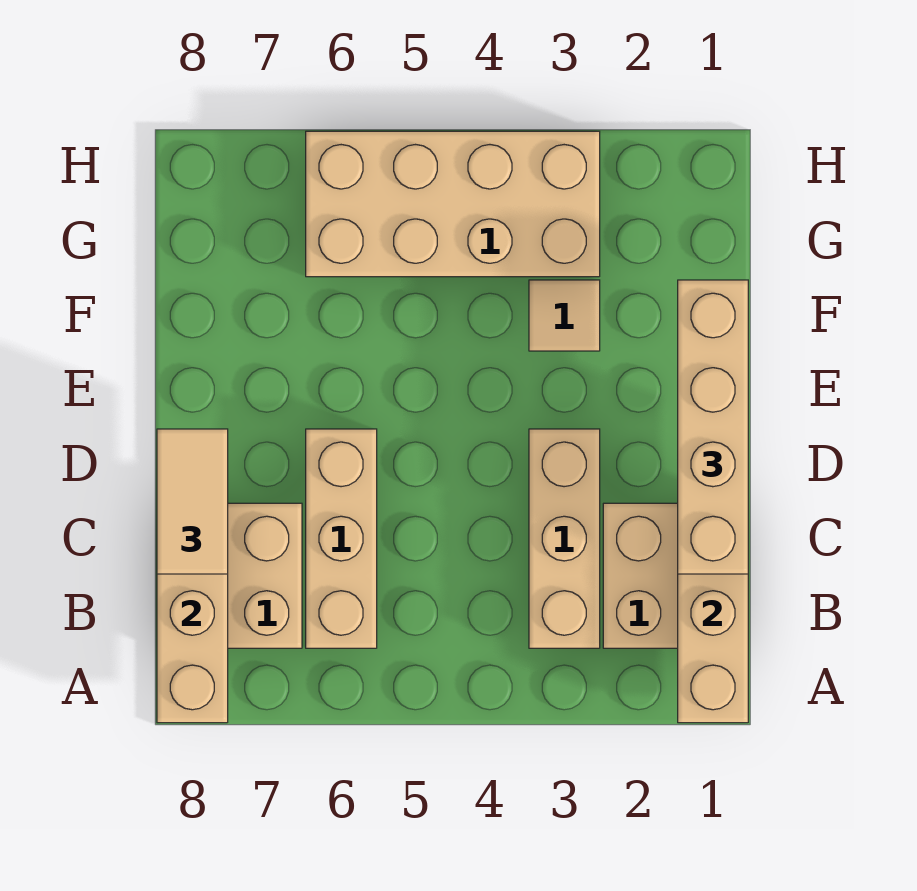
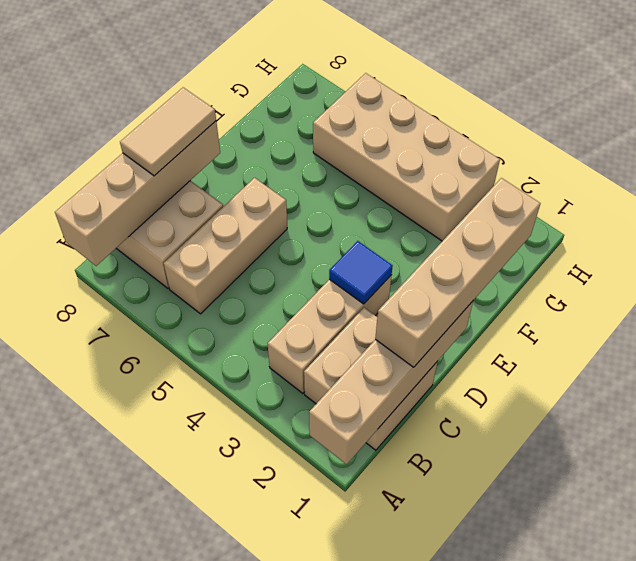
none -> blue tile D3 level 2
tan tile F3 level 1 -> none

